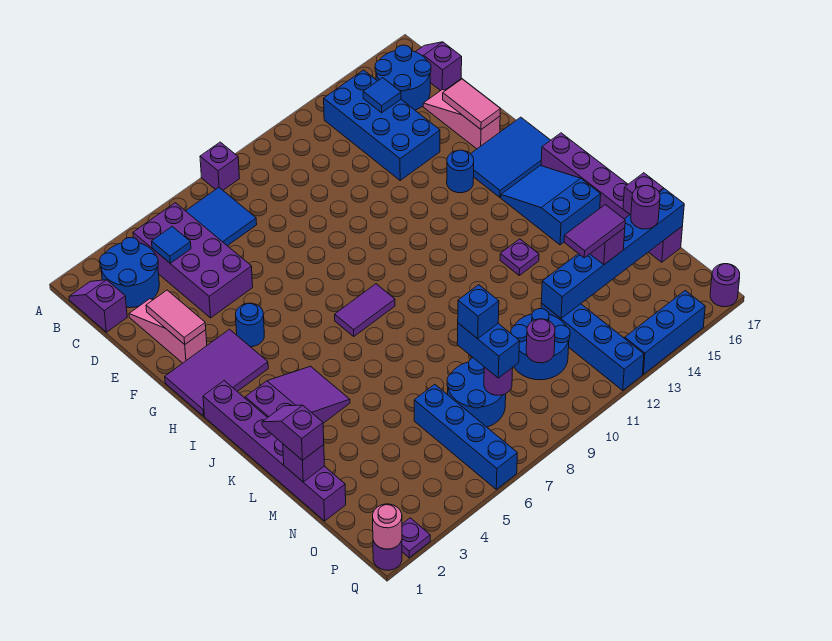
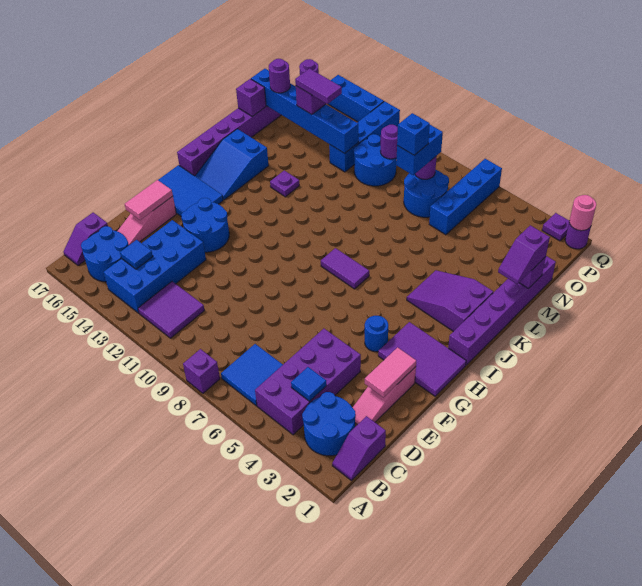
none -> purple tile B11:C12 level 1
blue round brick G14 level 1 -> blue round brick F13:G14 level 1

